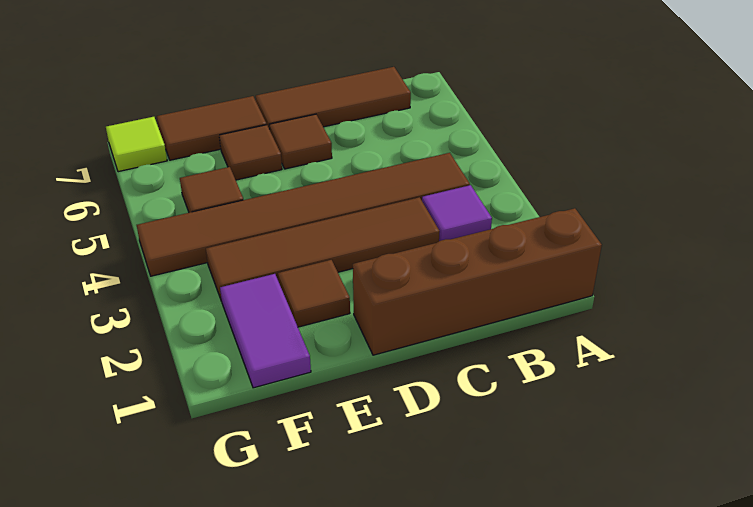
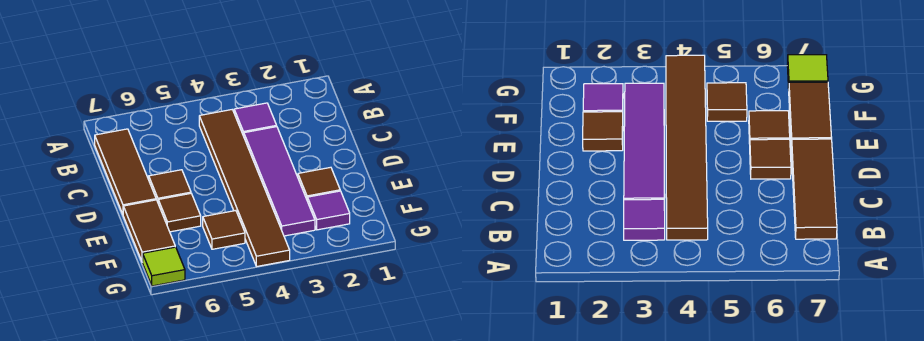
brown brick A1:D1 level 1 -> none
brown tile C3:F3 level 1 -> purple tile C3:F3 level 1
purple tile F1:F2 level 1 -> purple tile F2 level 1

